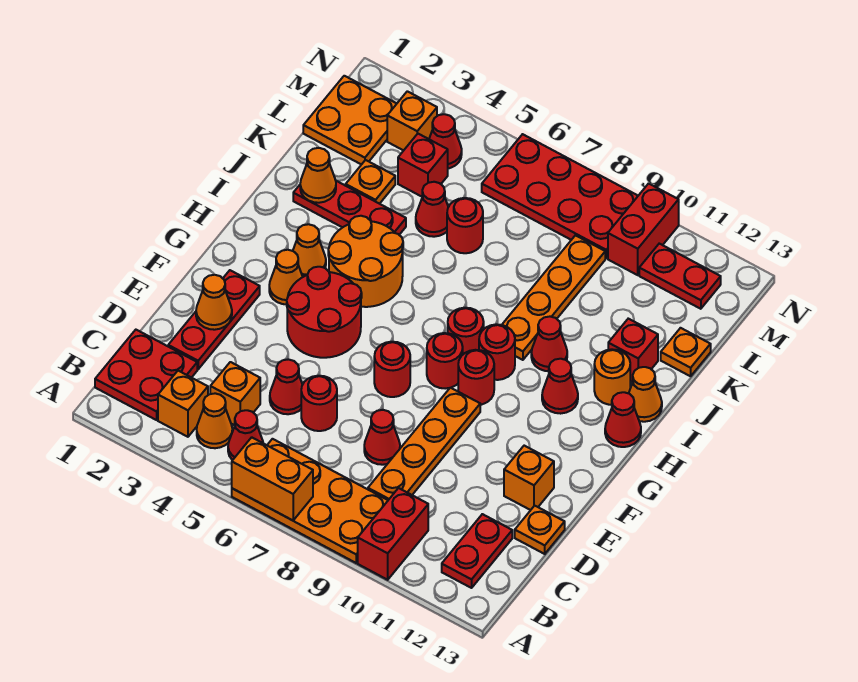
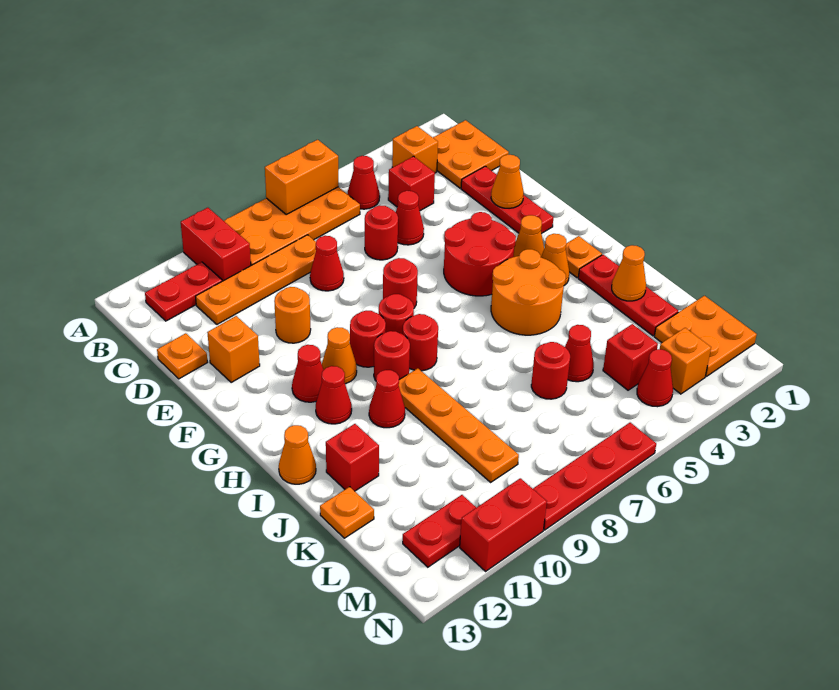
red plate B1:C2 level 1 -> orange plate B1:C2 level 1
orange cone B4 level 1 -> orange cone G10 level 1
red plate B12:C12 level 1 -> red plate B11:B12 level 1
orange brick C4 level 1 -> red brick C4 level 1
orange plate C9:F9 level 1 -> orange plate C8:C11 level 1
red cone H13 level 1 -> red cone G11 level 1
orange round brick I12 level 1 -> orange round brick E10 level 1
red plate J2:J4 level 1 -> red plate I2:K2 level 1
orange plate K3 level 1 -> orange plate H2 level 1
red plate M6:N9 level 1 -> red plate N6:N9 level 1
red brick M10:N10 level 1 -> red brick N10:N11 level 1

